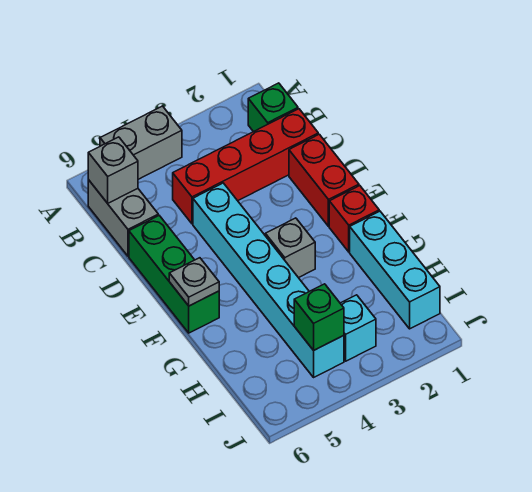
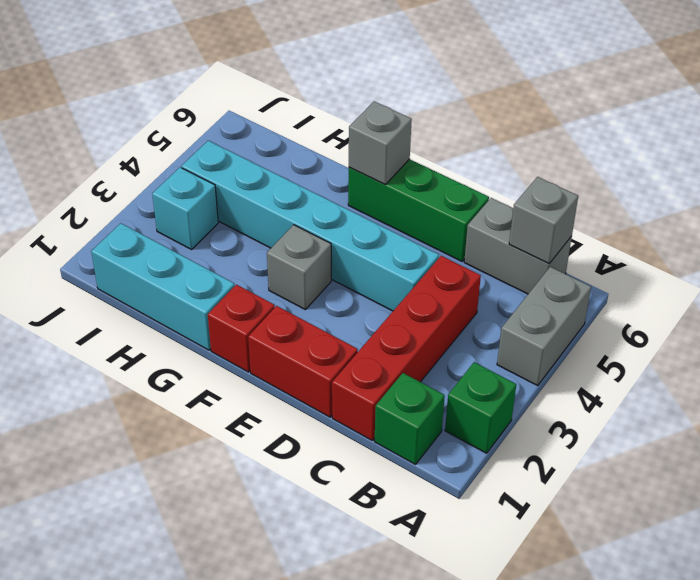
grey plate F6 level 2 -> grey brick F6 level 2
green brick I4 level 2 -> green brick A2 level 1

